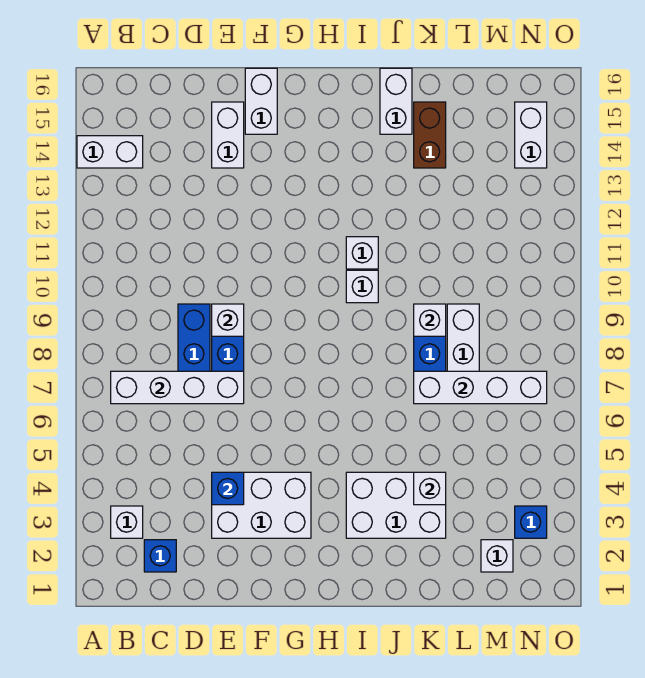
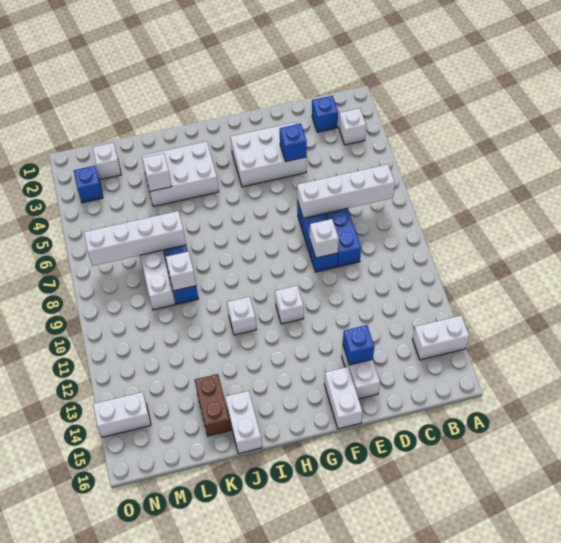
none -> blue brick E14 level 2
white brick I10 level 1 -> white brick G11 level 1
white brick N14:N15 level 1 -> white brick N14:O14 level 1

